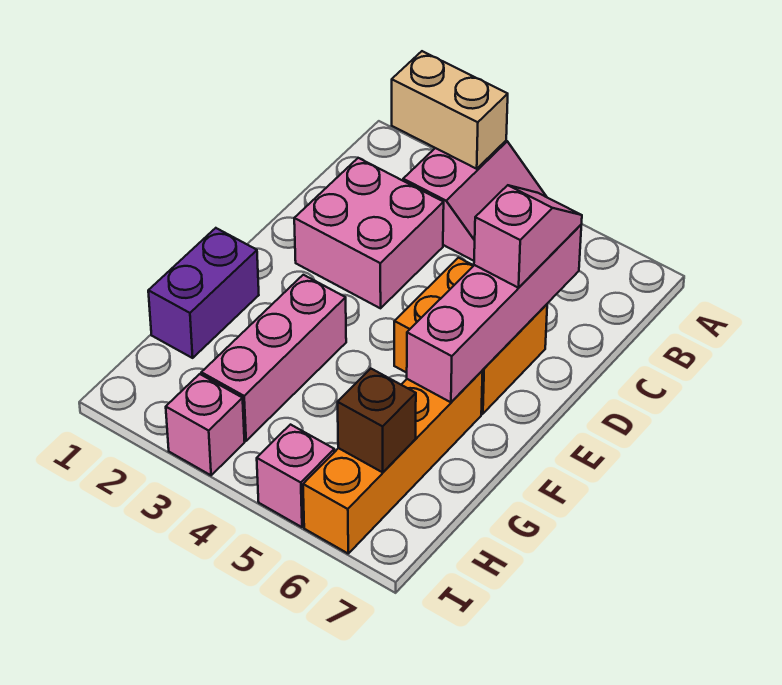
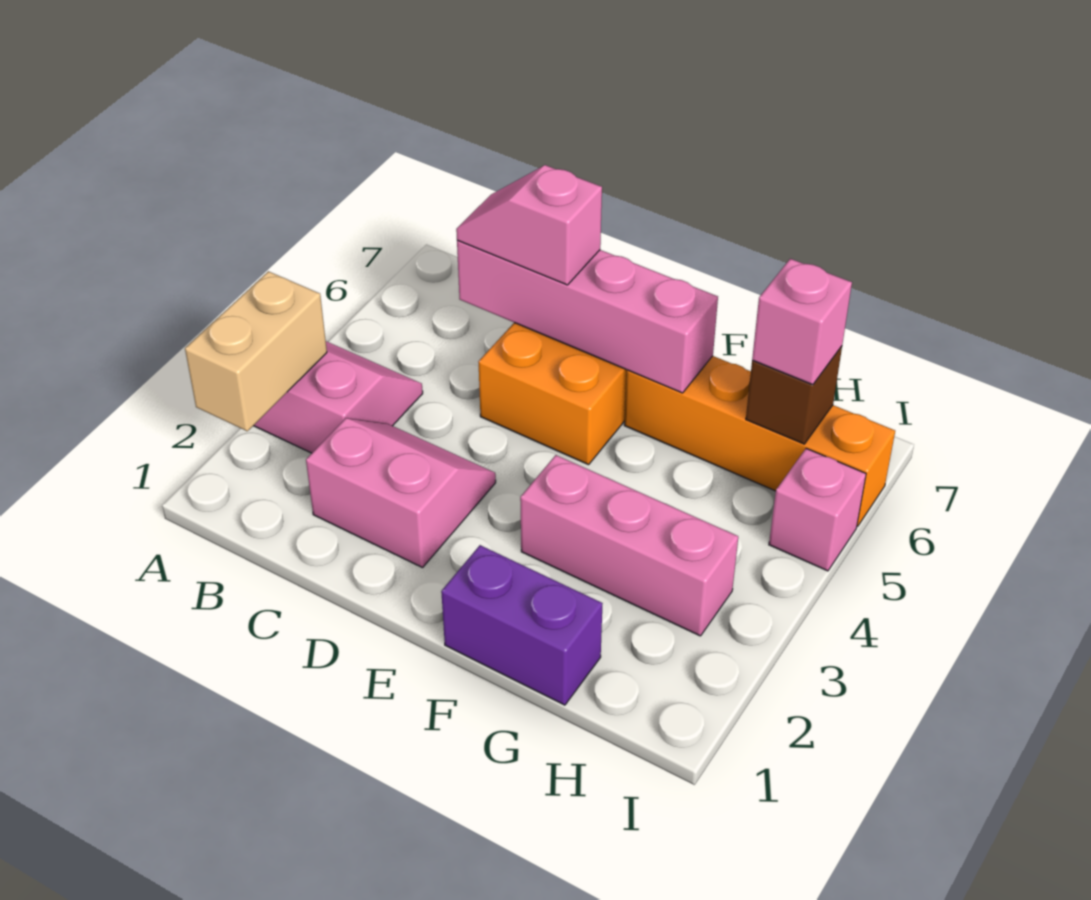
pink brick C2:D3 level 1 -> pink slope C2:D3 level 1 top 2
pink brick I3 level 1 -> pink brick H6 level 3

